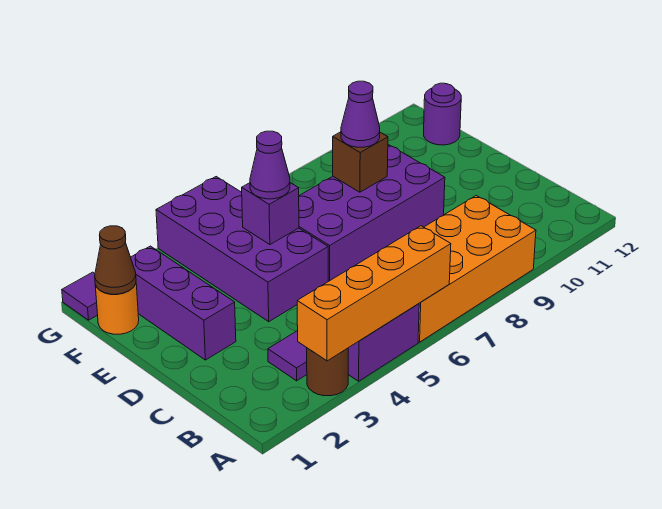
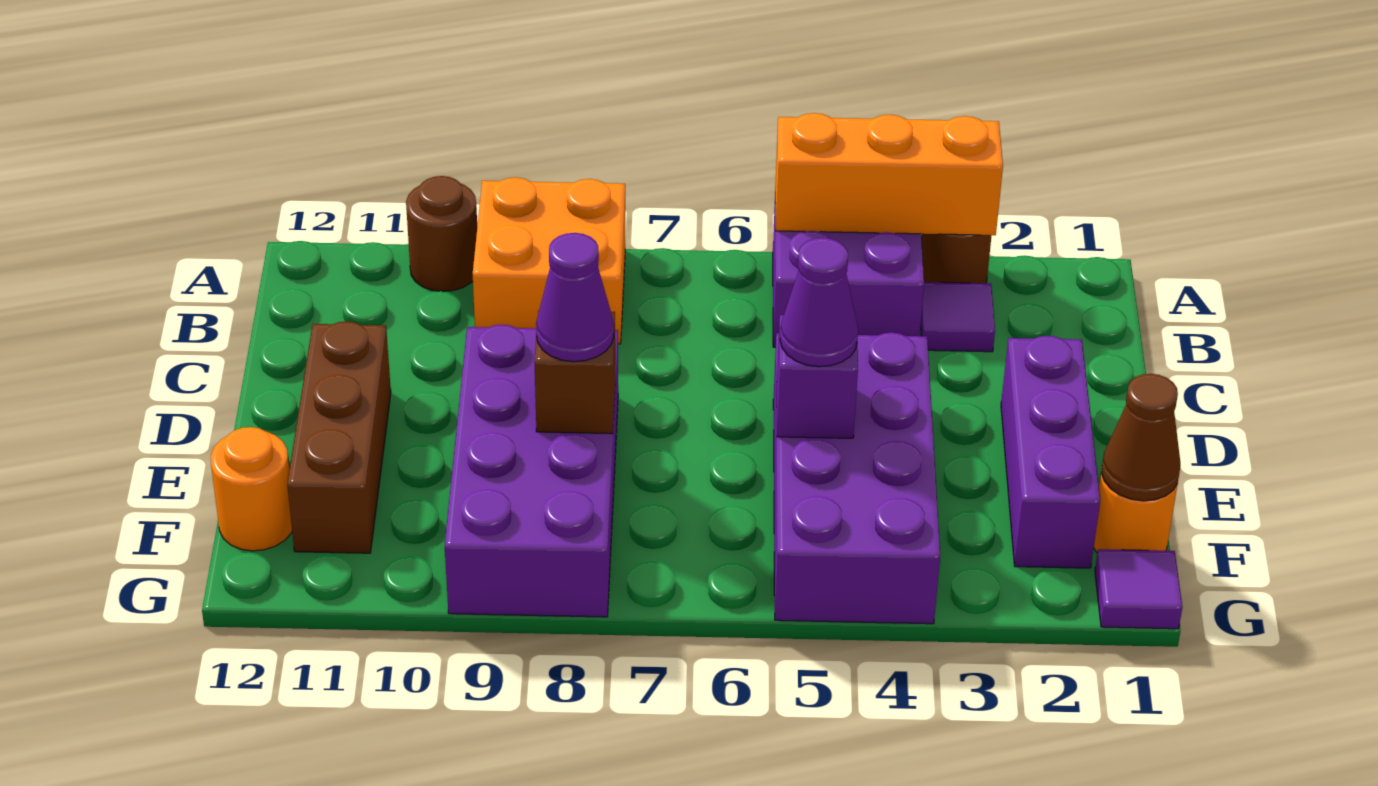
orange brick A3:A6 level 2 -> orange brick A3:A5 level 2
orange brick A6:B9 level 1 -> orange brick A8:B9 level 1
none -> brown round brick A10 level 1
purple brick D6:E9 level 1 -> purple brick D8:G9 level 1
none -> brown brick D11:F11 level 1
purple round brick F12 level 1 -> orange round brick F12 level 1

